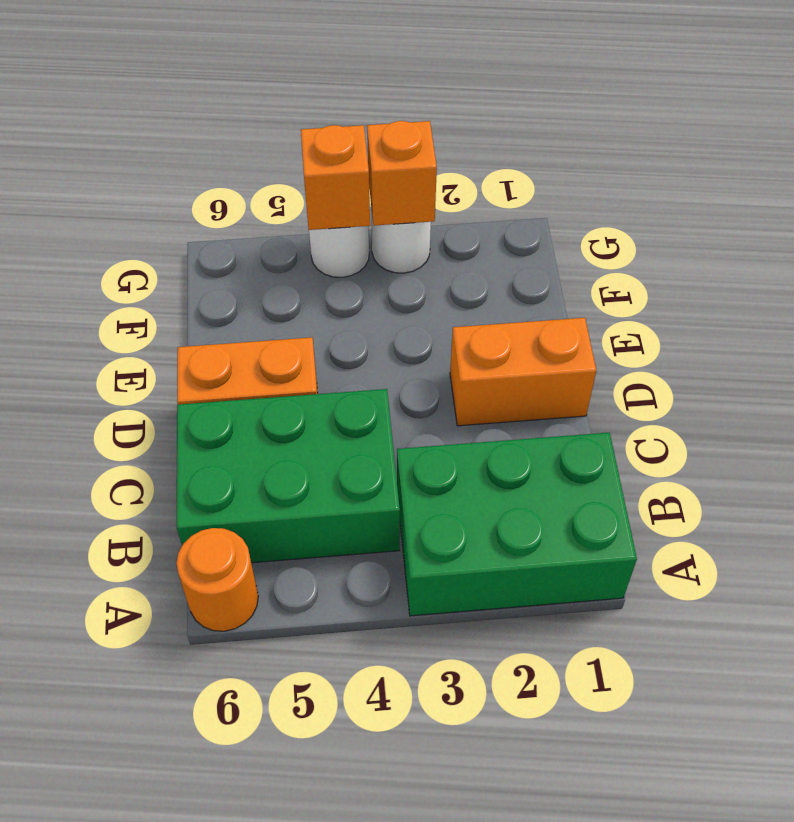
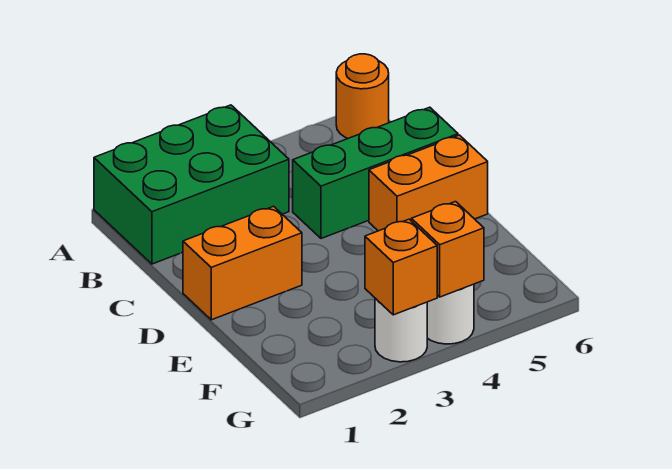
green brick B4:C6 level 1 -> green brick C4:C6 level 1

